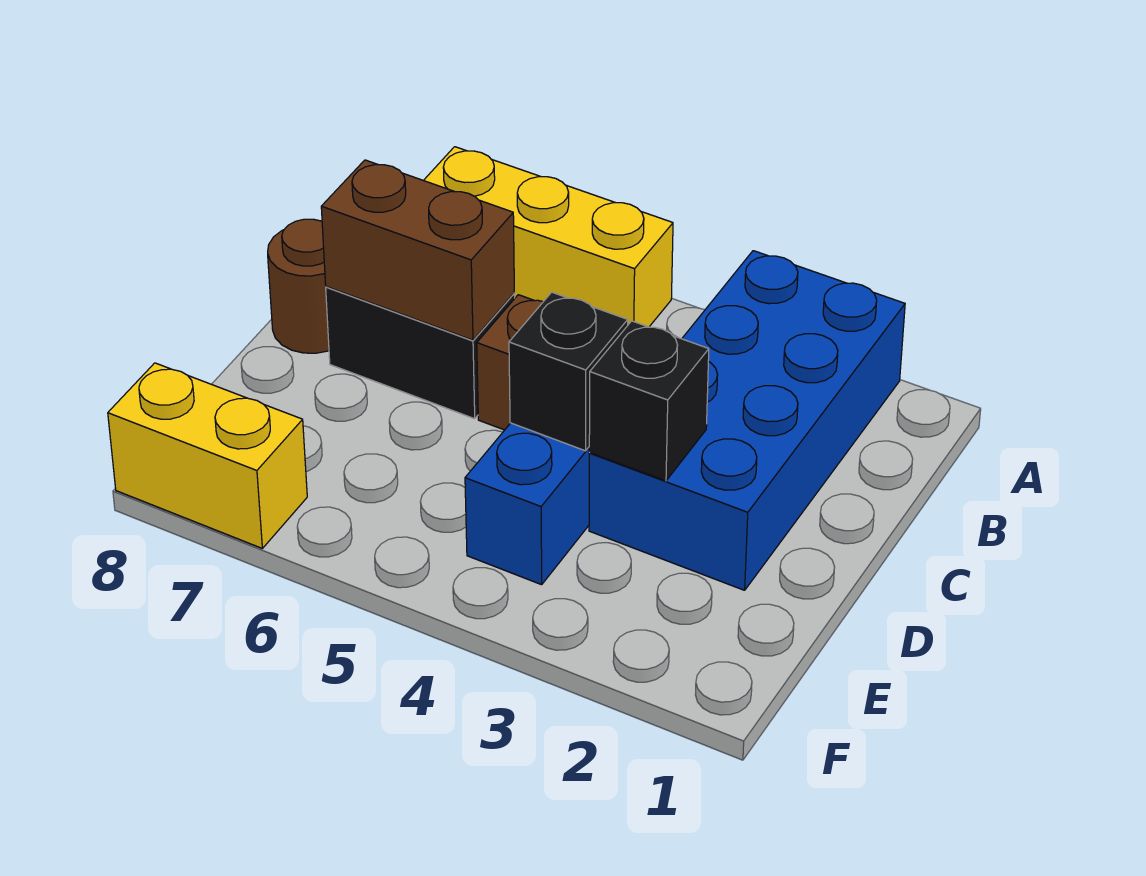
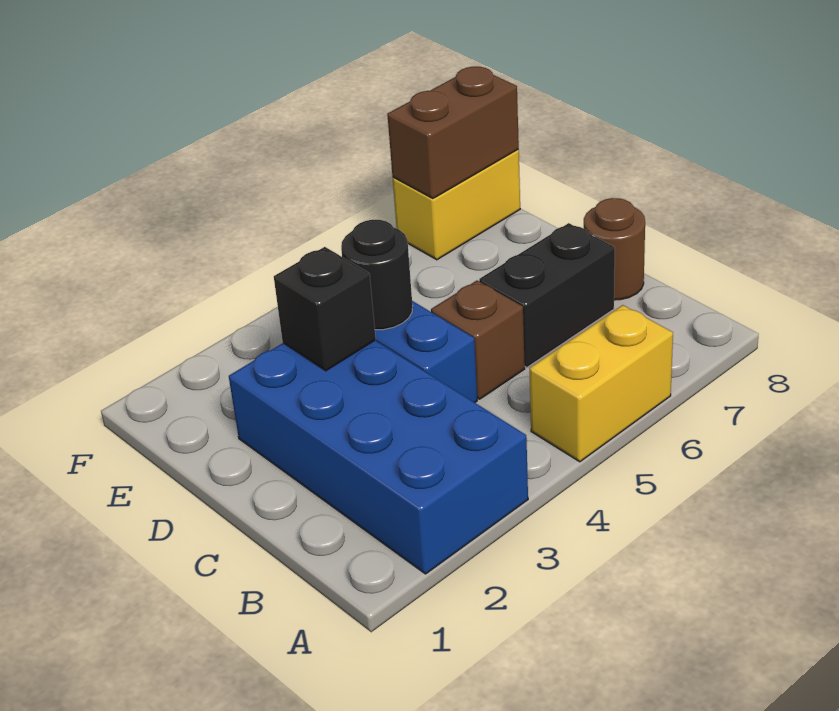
yellow brick A5:A7 level 1 -> yellow brick A5:A6 level 1
brown brick C6:C7 level 2 -> brown brick F7:F8 level 2
black brick D4 level 2 -> black round brick D4 level 2

